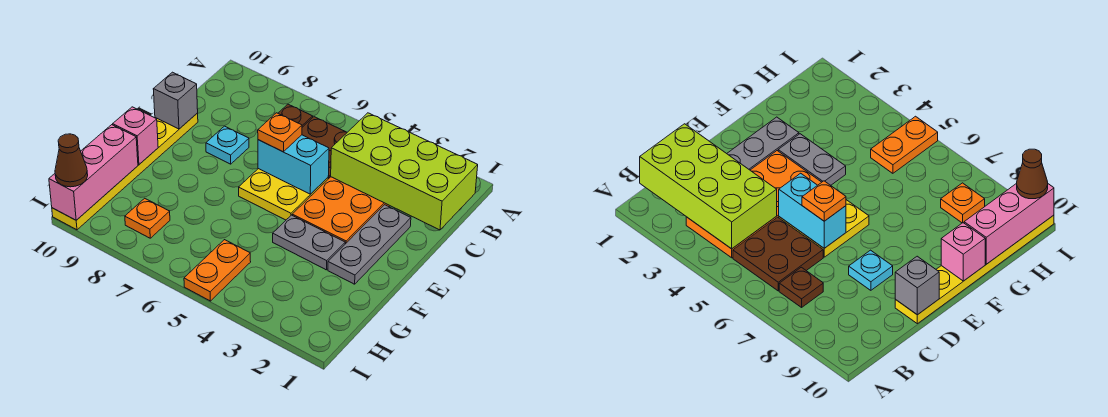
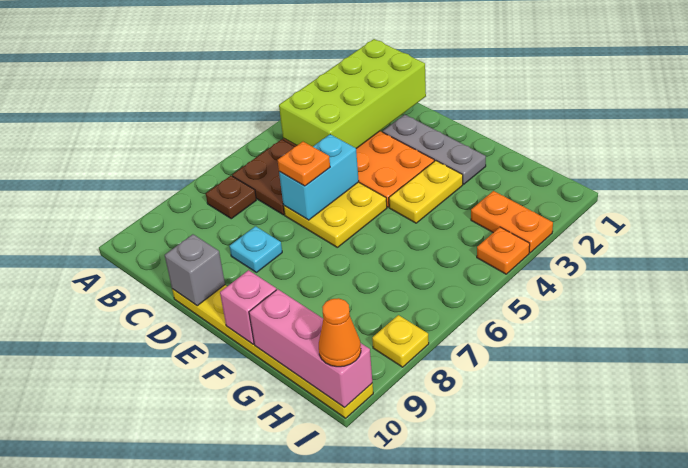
grey plate F3:F4 level 1 -> yellow plate F3:F4 level 1
orange plate H5:I5 level 1 -> orange plate H3:I3 level 1
orange plate H8 level 1 -> orange plate I4 level 1
none -> yellow plate I8 level 1
brown cone I10 level 3 -> orange cone I10 level 3

